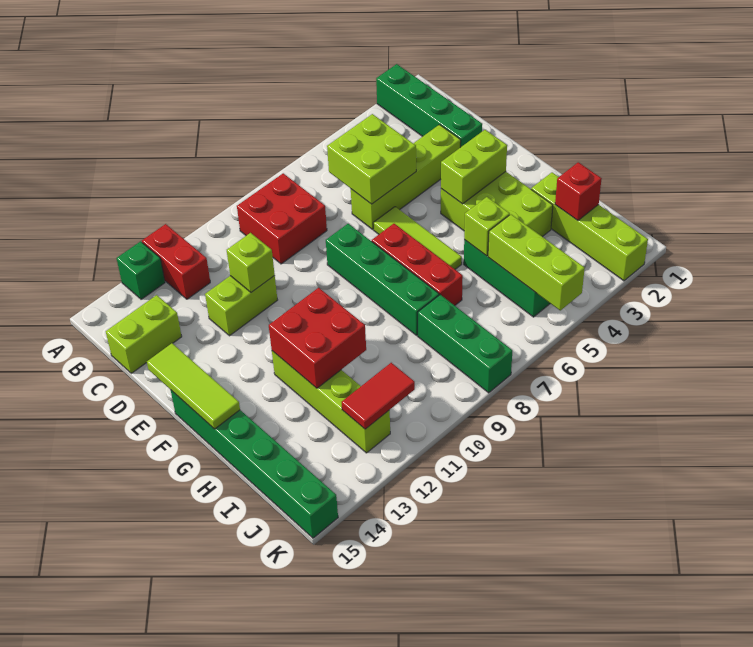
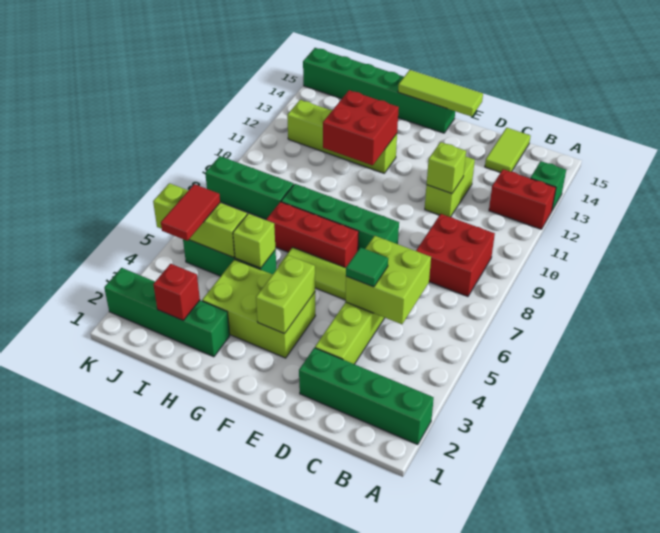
lime brick C14:C15 level 1 -> lime tile C14:C15 level 1
none -> green tile D5 level 3
lime brick H2:K2 level 1 -> green brick H2:K2 level 1
red tile J11:J12 level 2 -> red tile J4:J5 level 3

